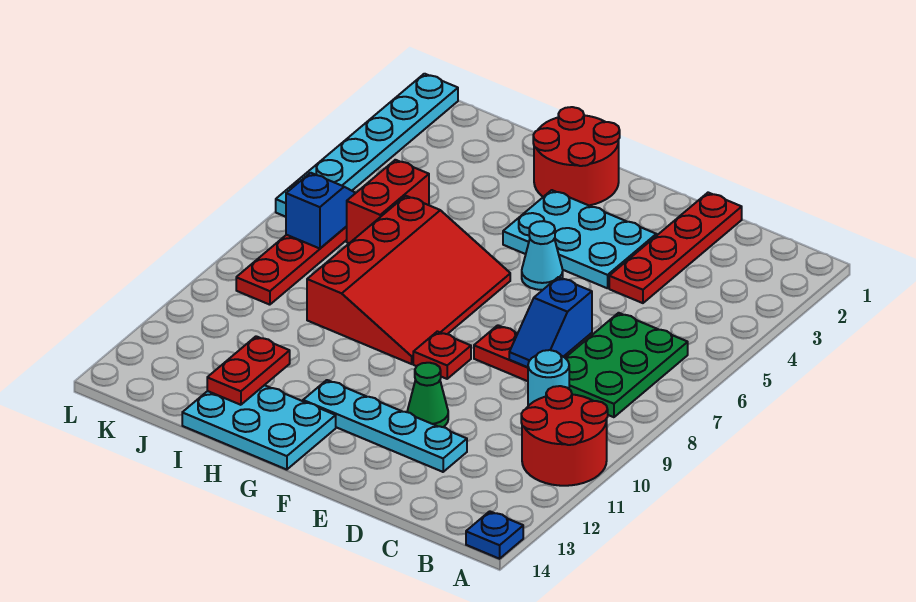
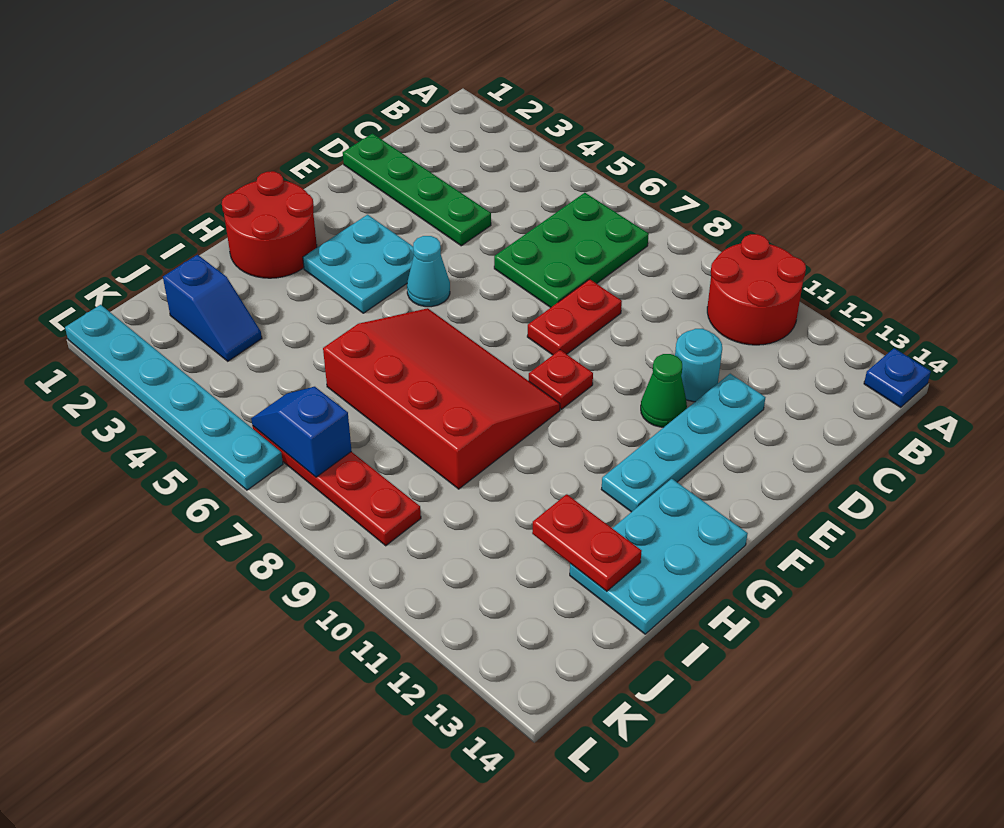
green plate B6:C8 level 1 -> green plate B6:D7 level 1
cyan round brick C9 level 1 -> cyan round brick D11 level 1
red plate D1:D4 level 1 -> green plate D1:D4 level 1
blue slope D7:D8 level 2 top 7 -> blue slope J2:J3 level 1 top 2
cyan plate E3:G4 level 1 -> cyan plate F3:G4 level 1
red brick J5:J6 level 1 -> none

